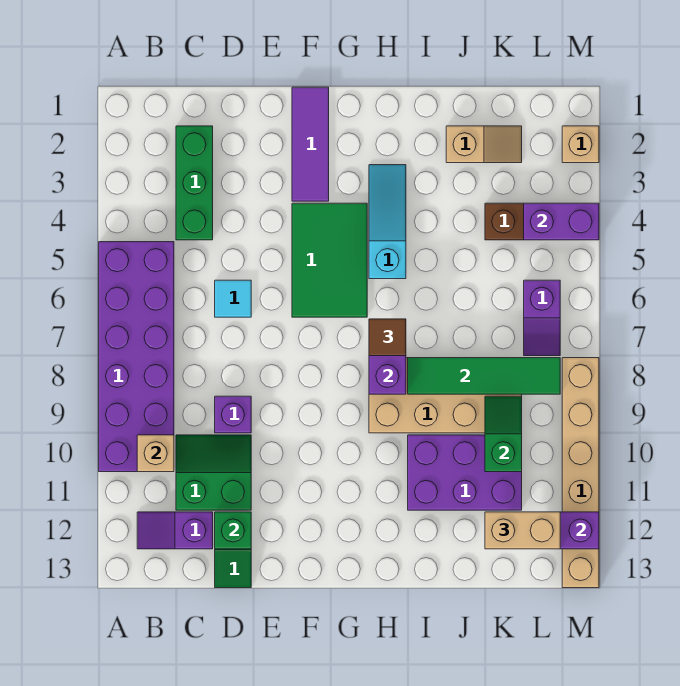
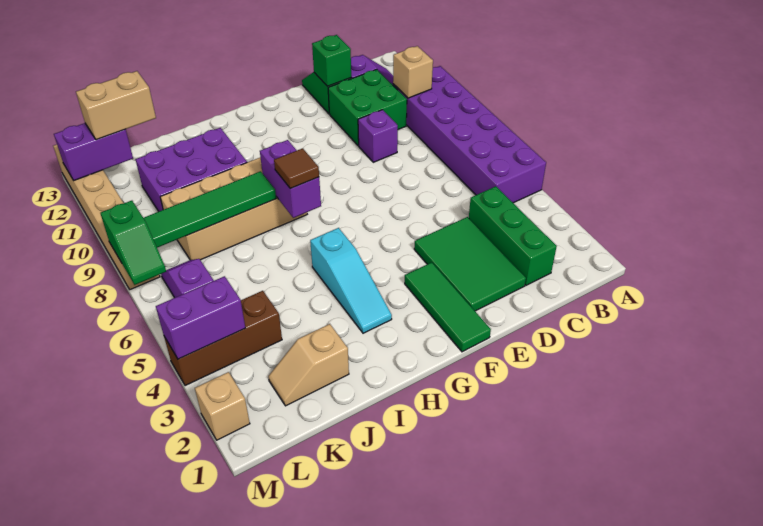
green slope C10:D11 level 1 top 11 -> green brick C10:D11 level 1
cyan tile D6 level 1 -> none
purple tile F1:F3 level 1 -> green tile F1:F3 level 1
green tile F4:G6 level 1 -> green tile D2:E4 level 1
green slope K9:K10 level 2 top 10 -> green slope M7:M8 level 2 top 8

